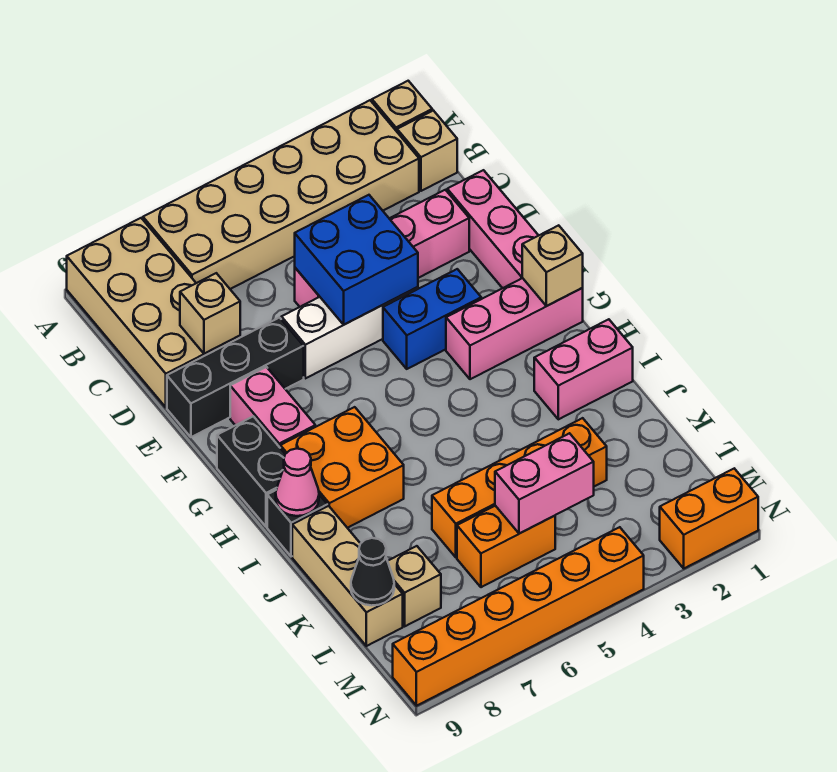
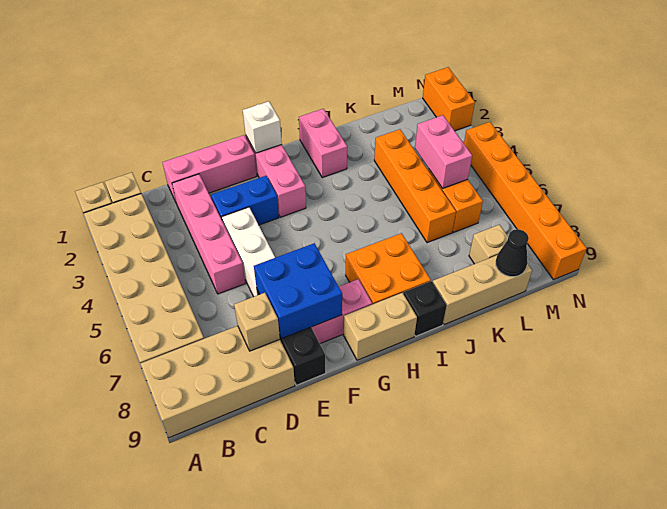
blue brick D4:E5 level 2 -> blue brick E7:F8 level 2
blue brick F3:F4 level 1 -> blue brick E3:F3 level 1
tan brick G1 level 2 -> white brick G1 level 2
black brick G9:H9 level 1 -> tan brick G9:H9 level 1
pink cone I9 level 2 -> none

